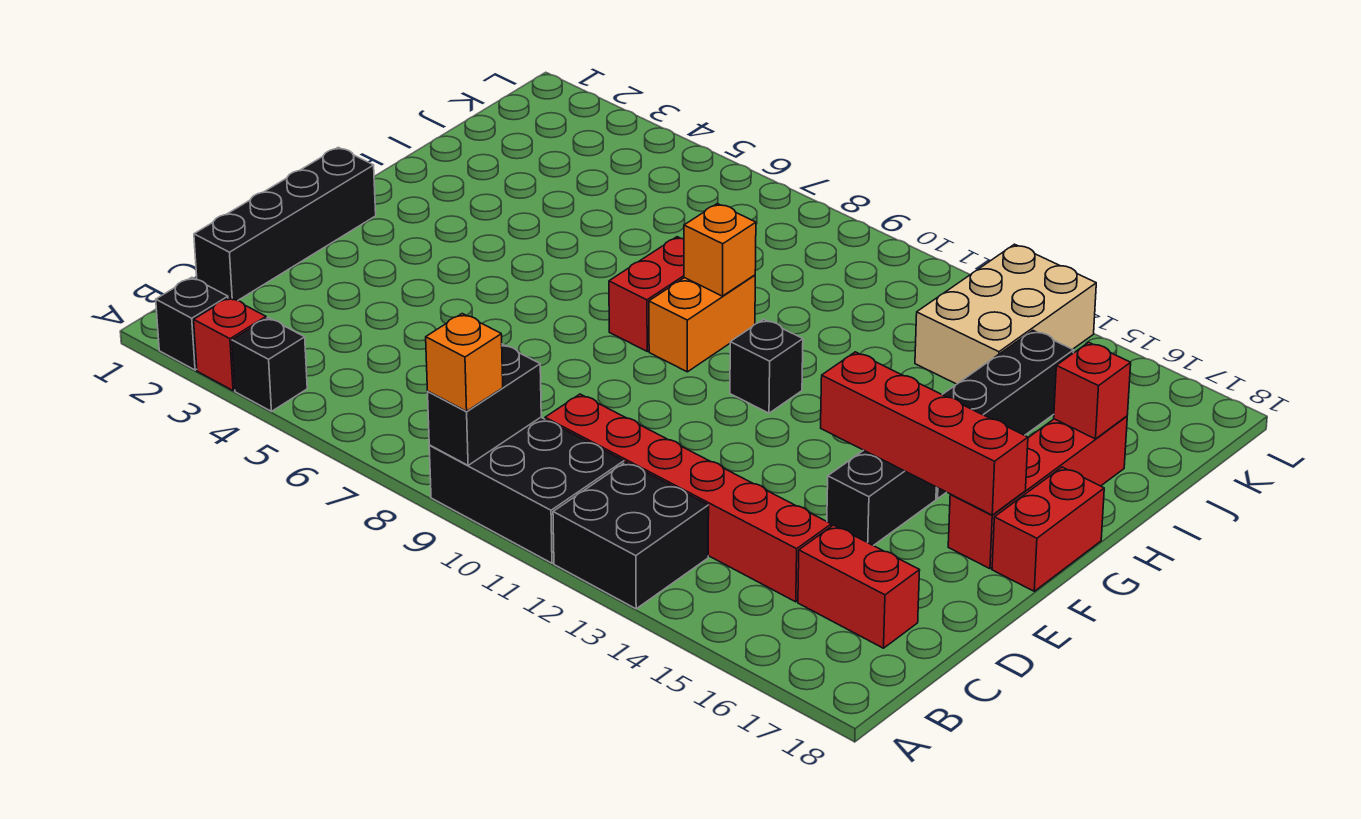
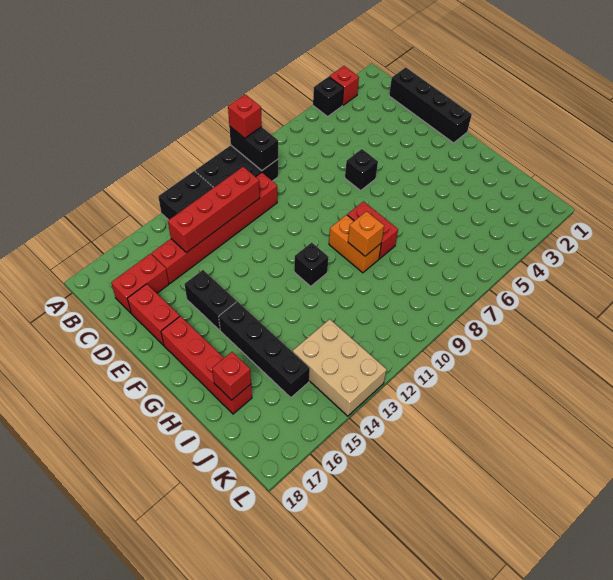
black brick A2 level 1 -> black brick E6 level 1
orange brick A9 level 3 -> red brick A9 level 3
red brick F14:F17 level 2 -> red brick C11:C14 level 2
red brick F18:G18 level 1 -> red brick D17:E17 level 1

